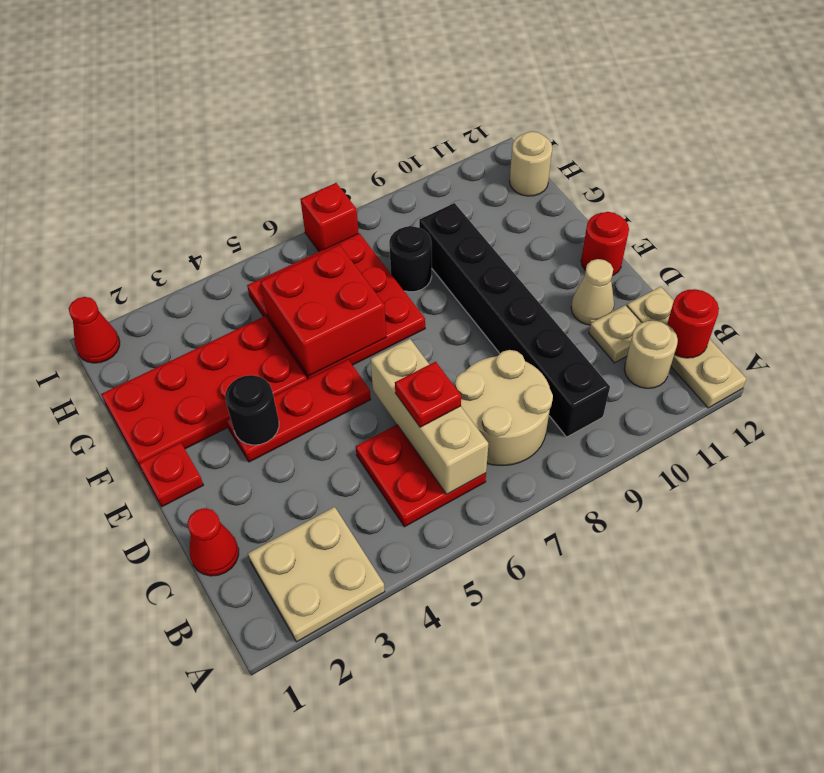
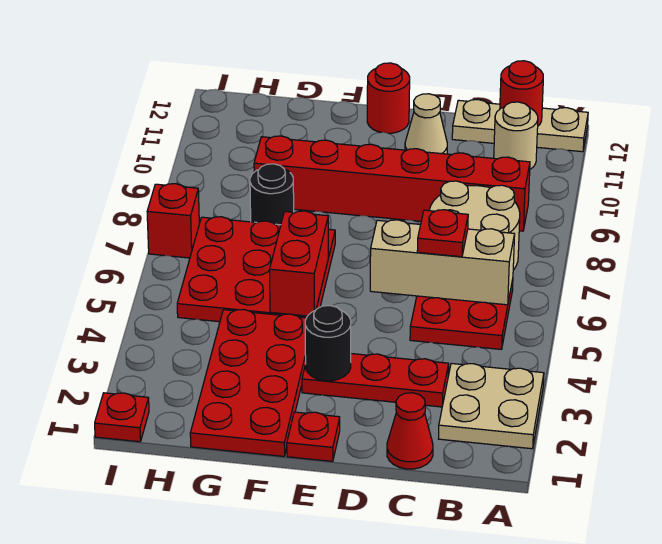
black brick B9:G9 level 1 -> red brick B9:G9 level 1
tan plate C11 level 1 -> none
red plate E3:E5 level 1 -> red plate C3:E3 level 1
red brick F5:G6 level 2 -> red brick F5:F6 level 2
tan round brick H12 level 1 -> none
red cone I1 level 1 -> red plate I1 level 1

